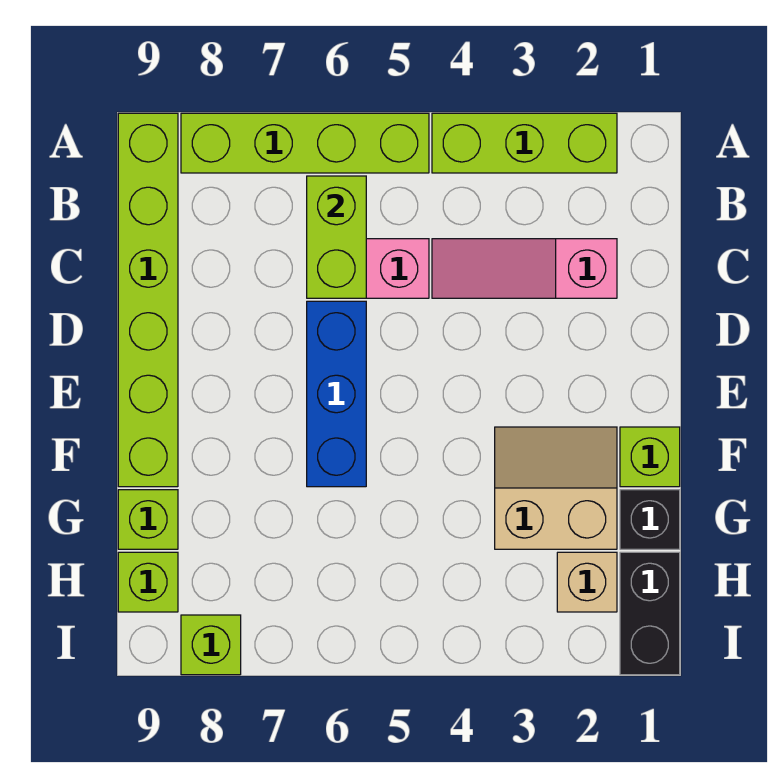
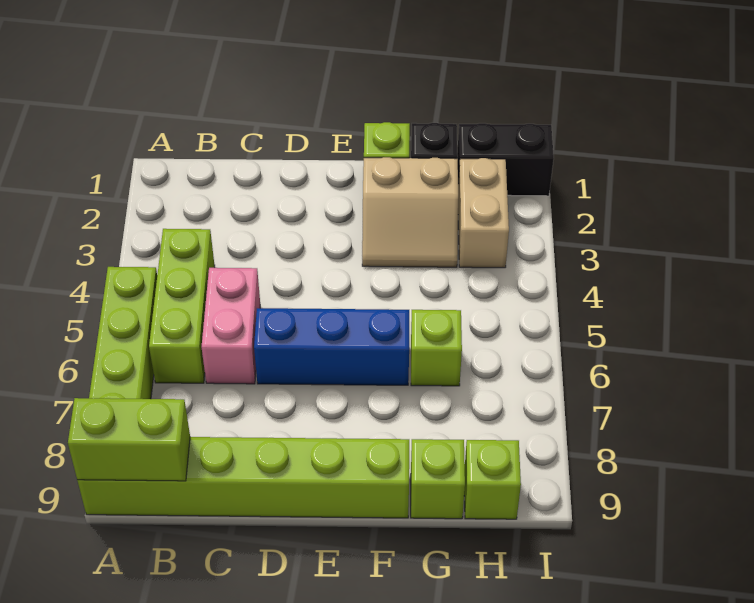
lime brick A2:A4 level 1 -> lime brick B4:B6 level 1
lime brick B6:C6 level 2 -> lime brick A9:B9 level 2
pink slope C2:C4 level 1 top 2 -> none
tan slope F2:G3 level 1 top G -> tan slope F2:G3 level 1 top 2
tan brick H2 level 1 -> tan brick H2:H3 level 1
lime brick I8 level 1 -> lime brick G6 level 1

